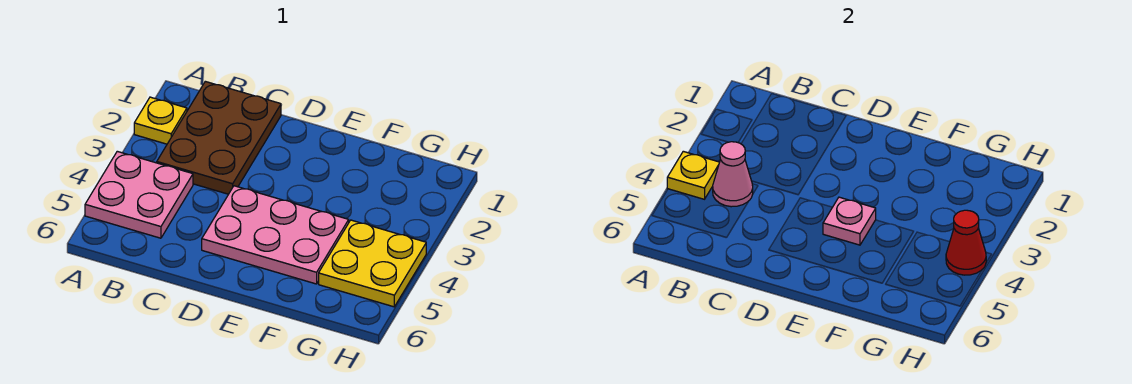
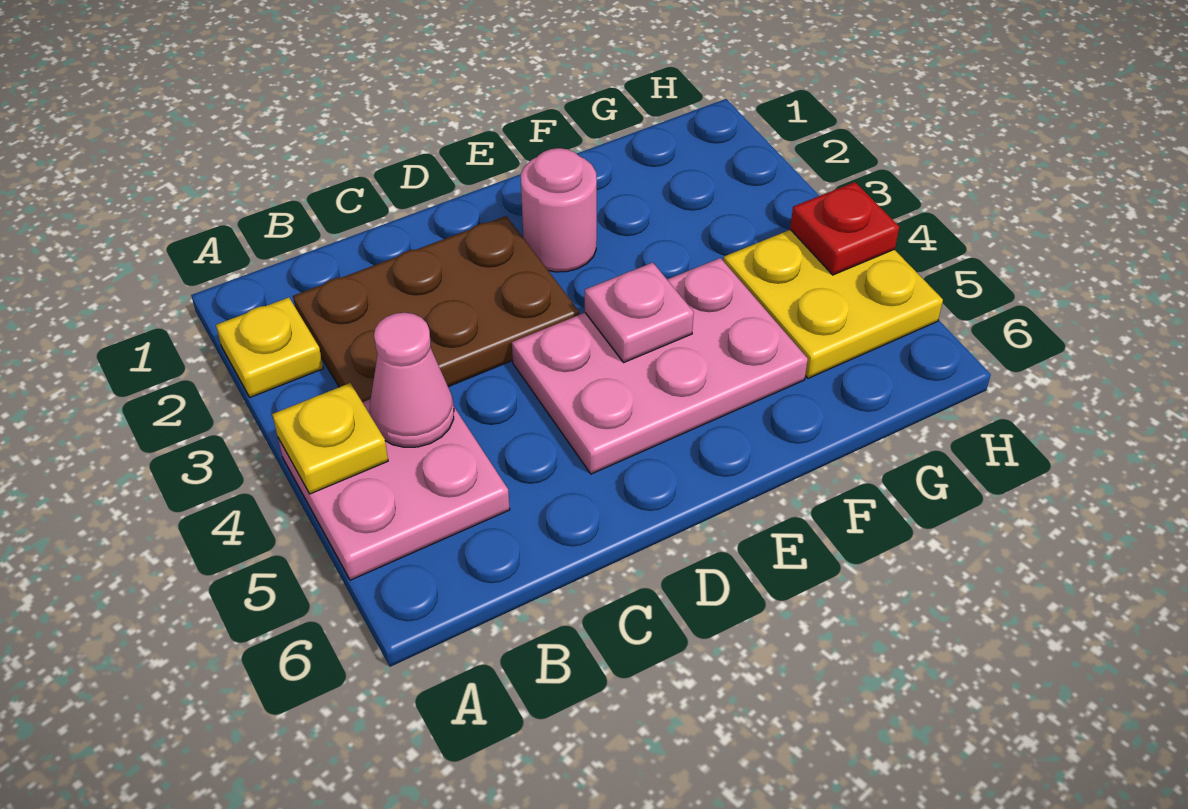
brown plate B1:C3 level 1 -> brown plate B2:D3 level 1
none -> pink round brick E2 level 1
red cone H4 level 2 -> red plate H4 level 2

